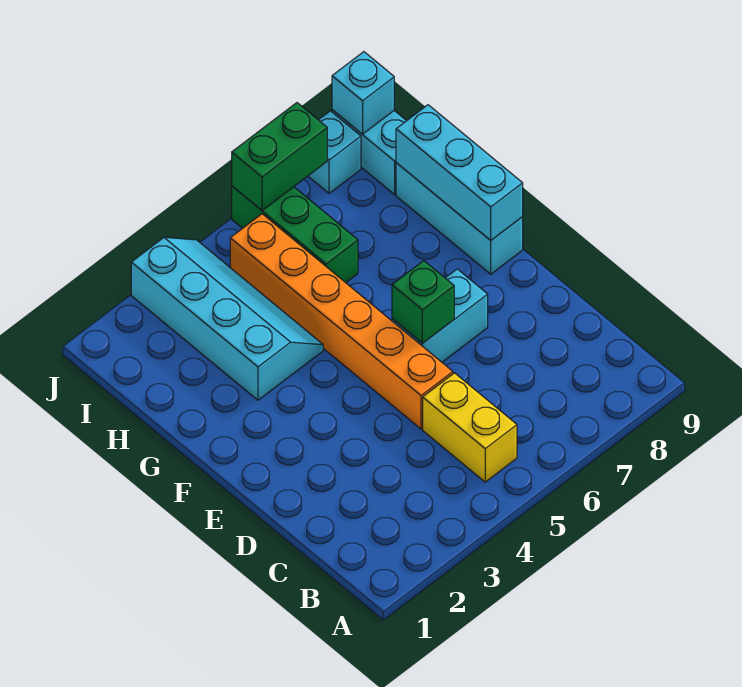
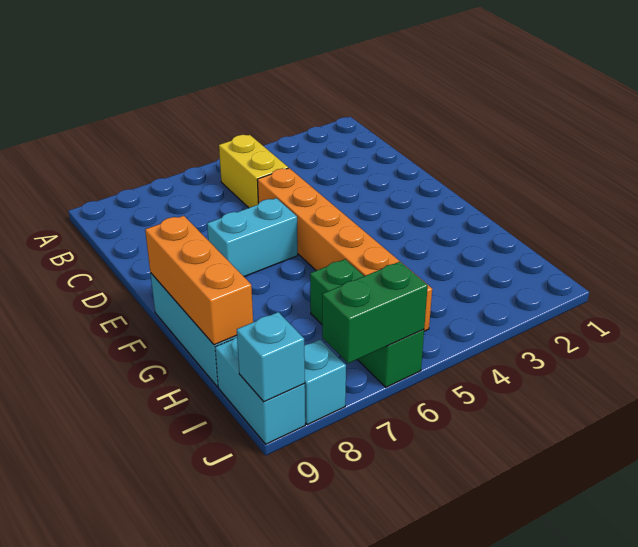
green brick E6 level 2 -> none
cyan brick F9:H9 level 2 -> orange brick F9:H9 level 2
cyan slope G3:J4 level 1 top 3 -> none

